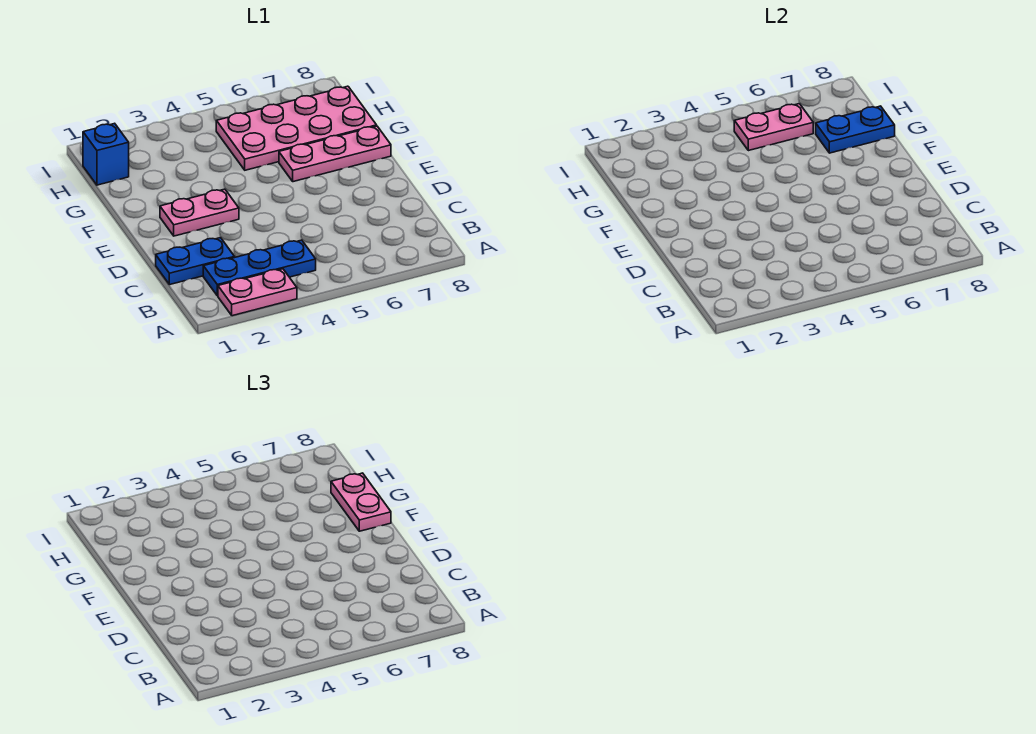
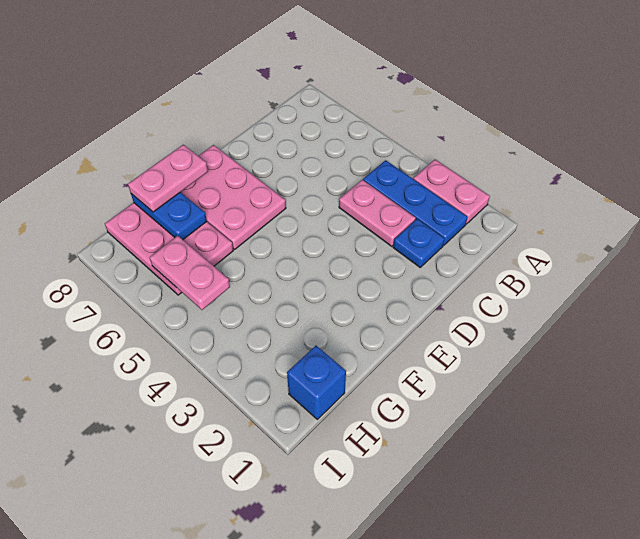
blue plate C1:C2 level 1 -> blue plate C2 level 1
pink plate E2:E3 level 1 -> pink plate C3:C4 level 1
pink plate F6:F8 level 1 -> pink plate E6:F8 level 1
pink plate G5:H8 level 1 -> pink plate G6:H8 level 1

